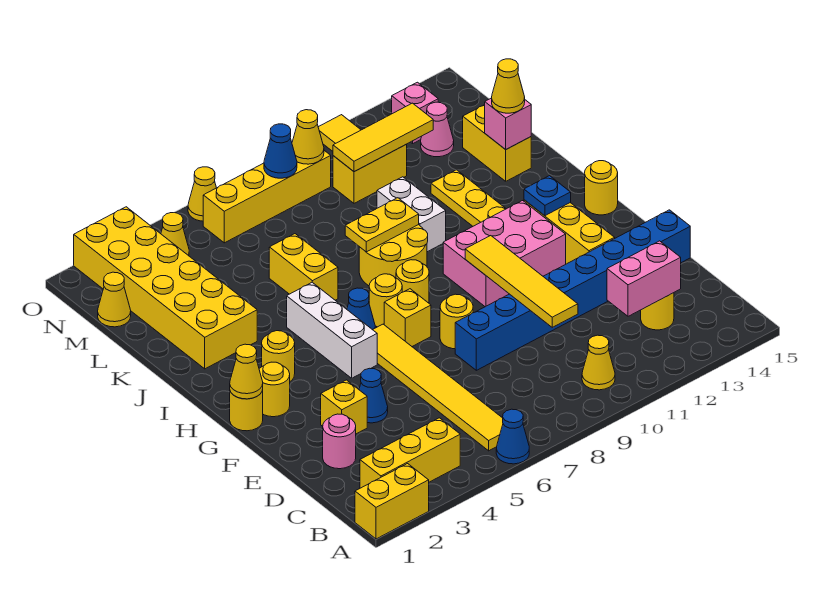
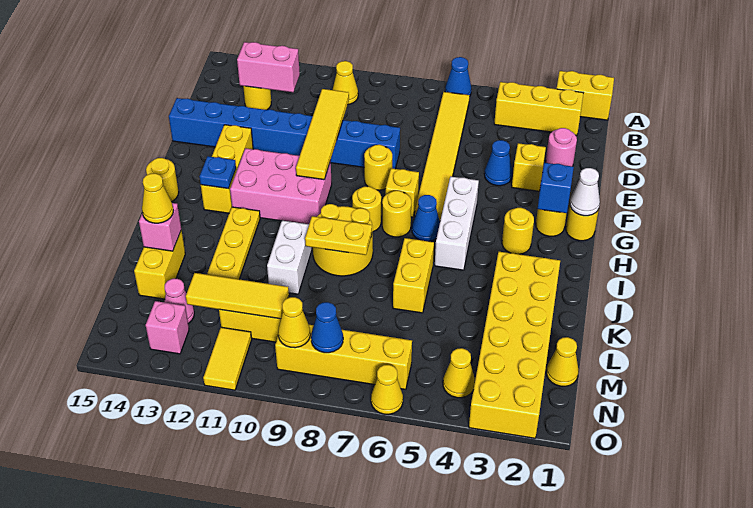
yellow cone G1 level 2 -> white cone G1 level 2
none -> blue brick G2 level 2

